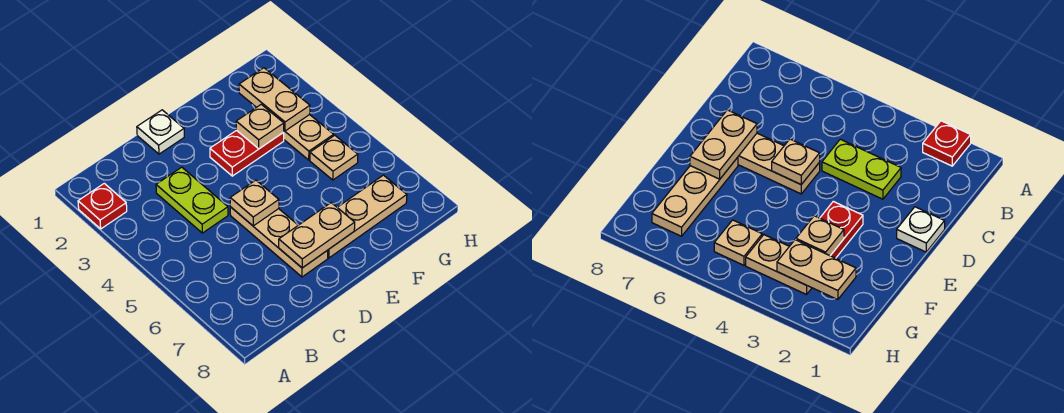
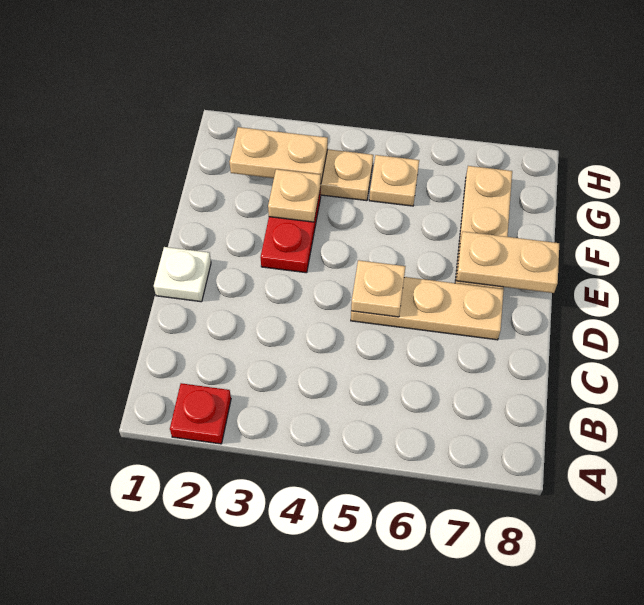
lime plate C3:C4 level 1 -> none
tan plate D7:E7 level 2 -> tan plate E7:E8 level 2

